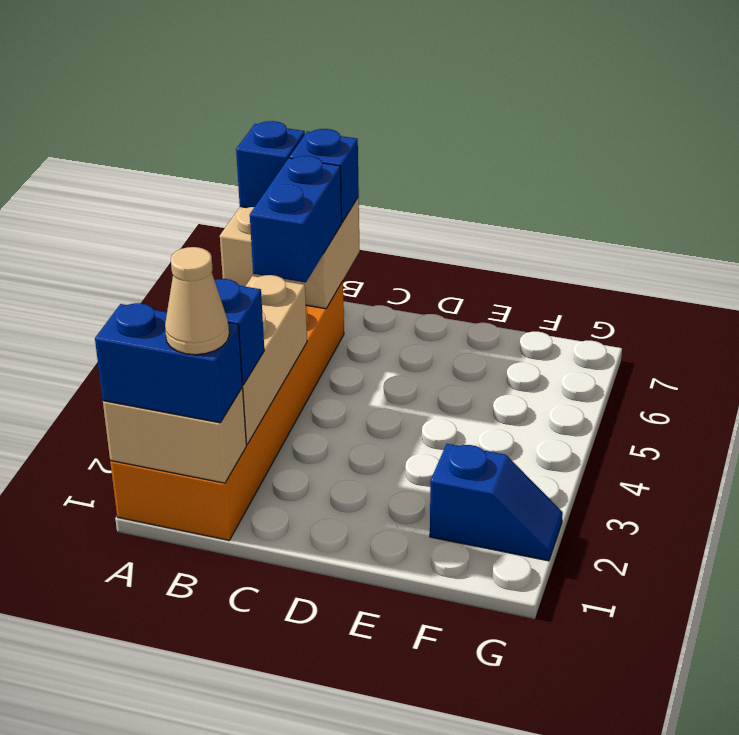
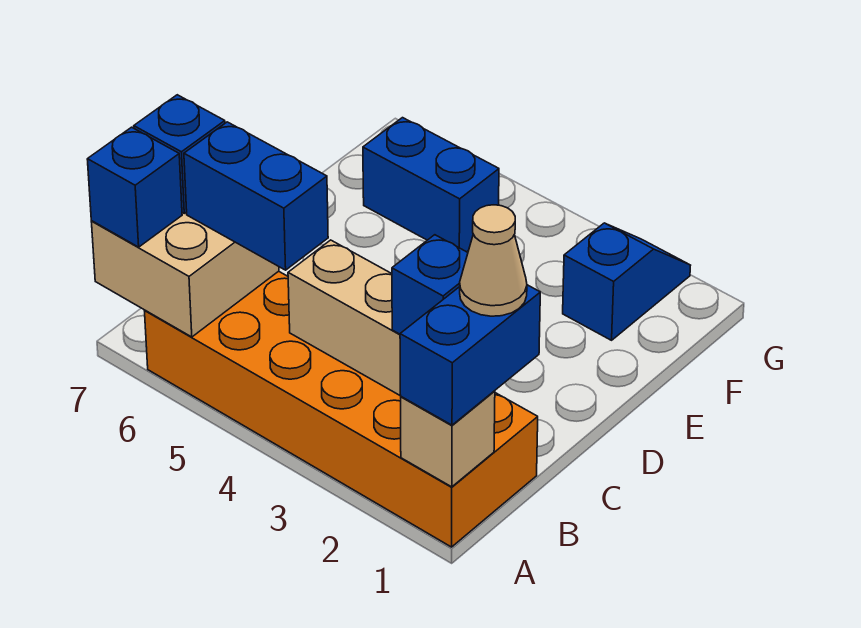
tan brick A1:B1 level 2 -> tan brick A1 level 2
none -> blue brick F5:F6 level 1

